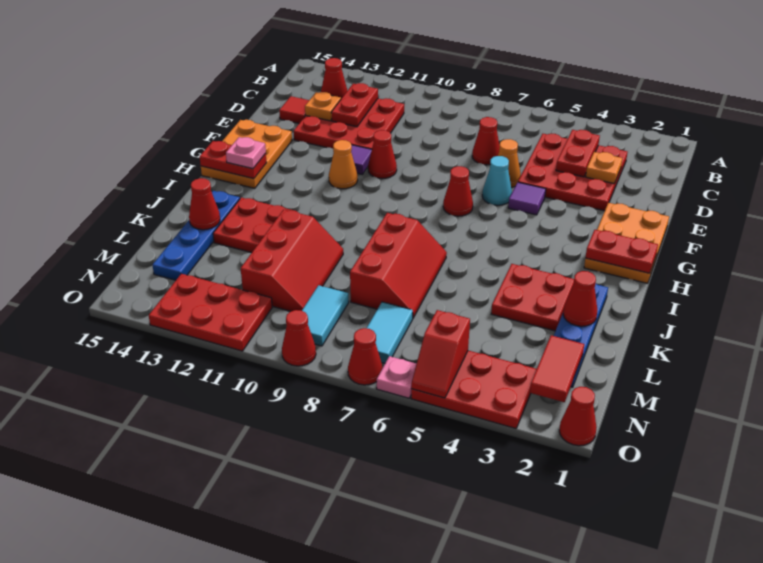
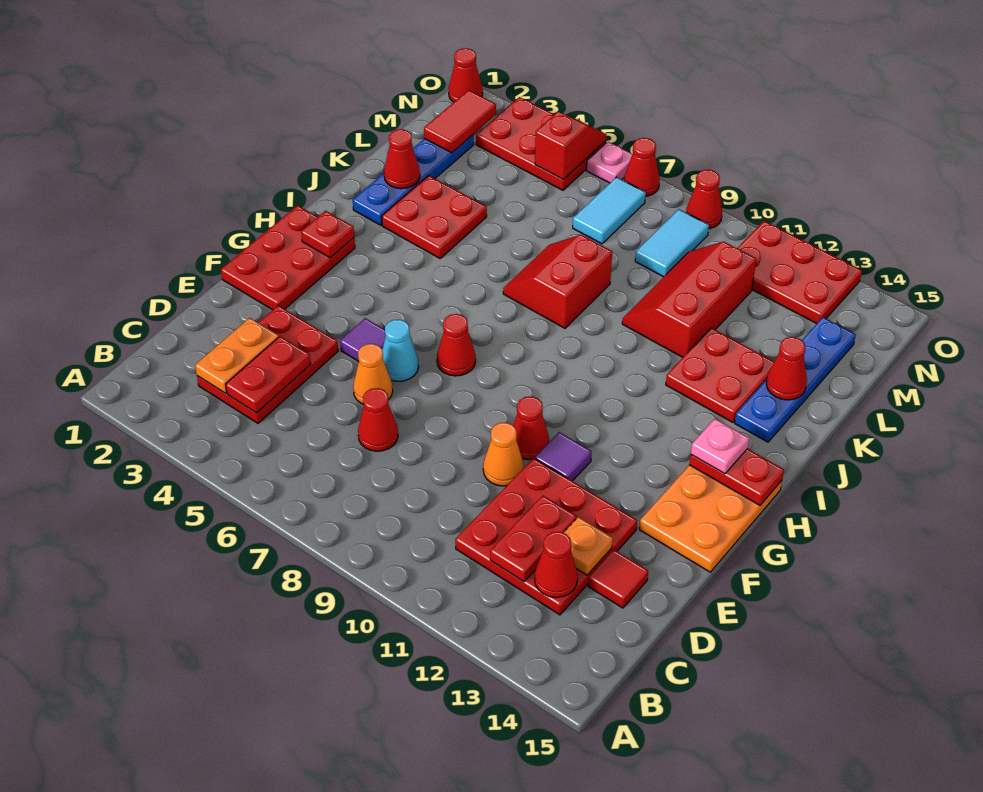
red plate C3:E5 level 1 -> red plate C3:E4 level 1
orange plate D3 level 2 -> orange plate C3:D3 level 2
orange plate F1:H2 level 1 -> red plate F1:H2 level 1
orange cone G11 level 1 -> orange cone E10 level 1
red plate H1:H2 level 2 -> red plate H2 level 2
red slope J7:L8 level 1 top 8 -> red slope J7:K8 level 1 top 8

